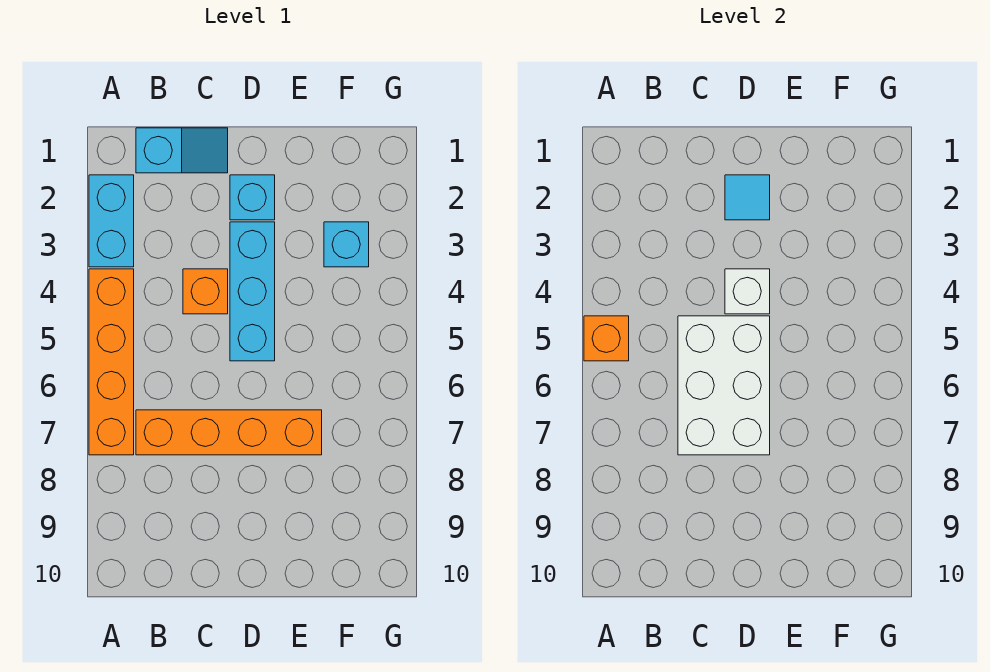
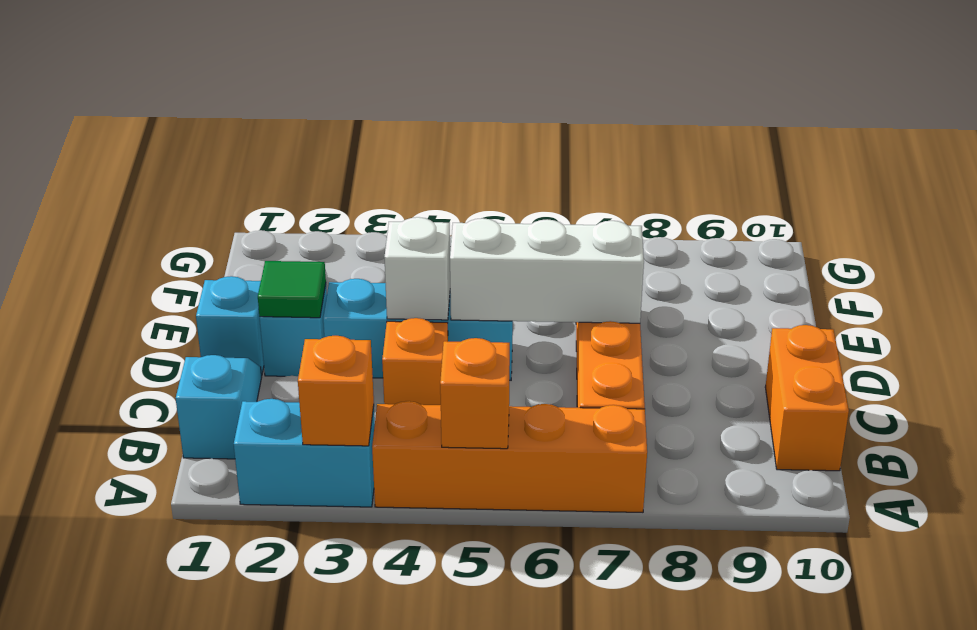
none -> orange brick A3 level 2
none -> orange brick B10:C10 level 1
white brick C5:D7 level 2 -> white brick D5:D7 level 2
cyan tile D2 level 2 -> green tile D2 level 2
cyan brick F3 level 1 -> cyan brick D1 level 1

